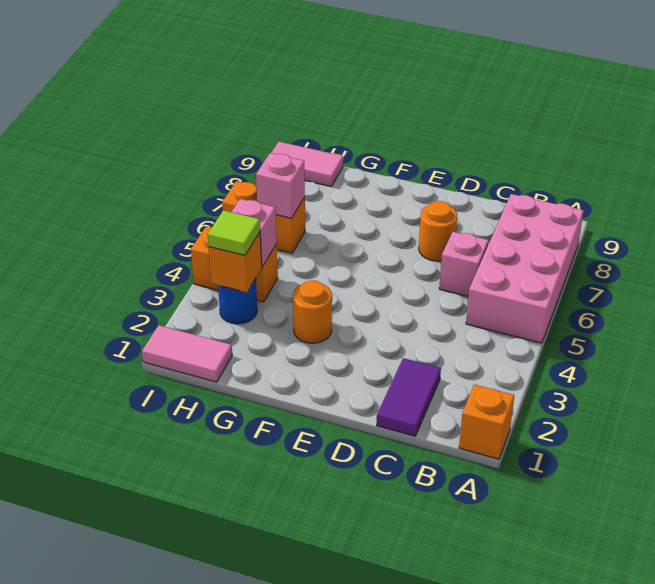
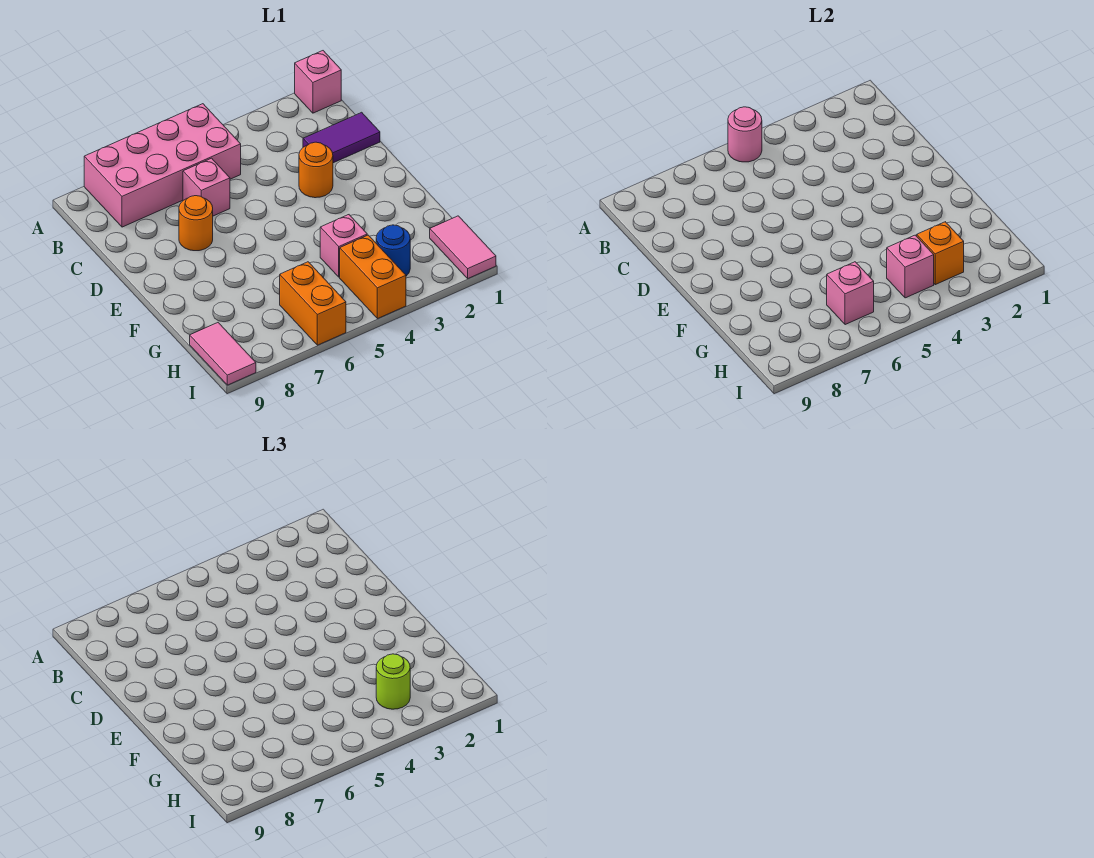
orange brick A1 level 1 -> pink brick A1 level 1
none -> pink round brick A5 level 2
orange round brick F3 level 1 -> orange round brick D3 level 1
none -> pink brick G4 level 1
lime tile H3 level 3 -> lime round brick H3 level 3

